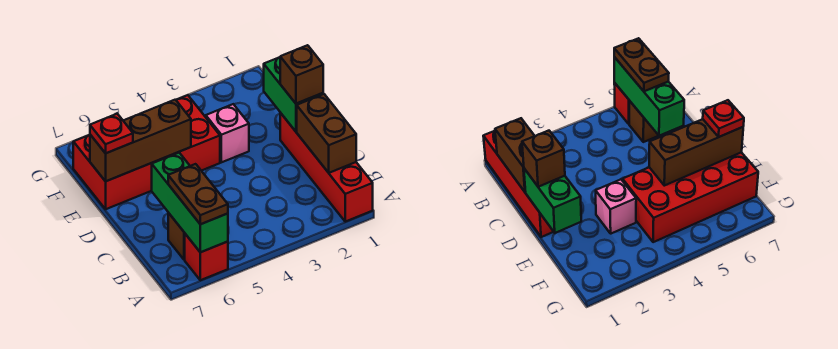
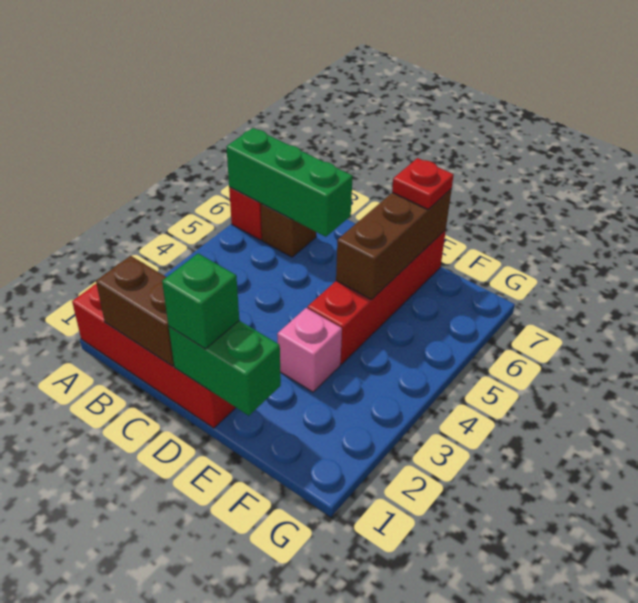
brown plate A6:B6 level 3 -> none
brown brick D1 level 3 -> green brick D1 level 3
red brick E4:F7 level 1 -> red brick E4:E7 level 1

